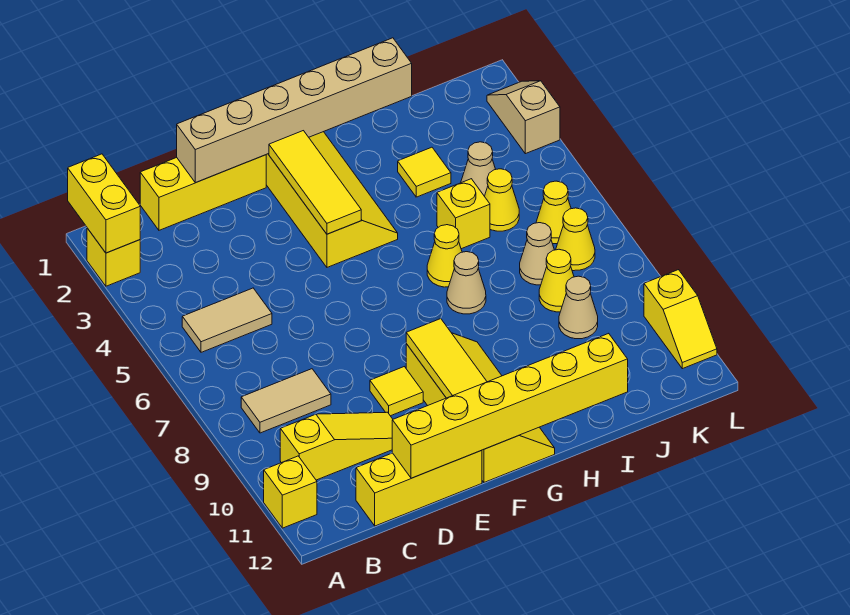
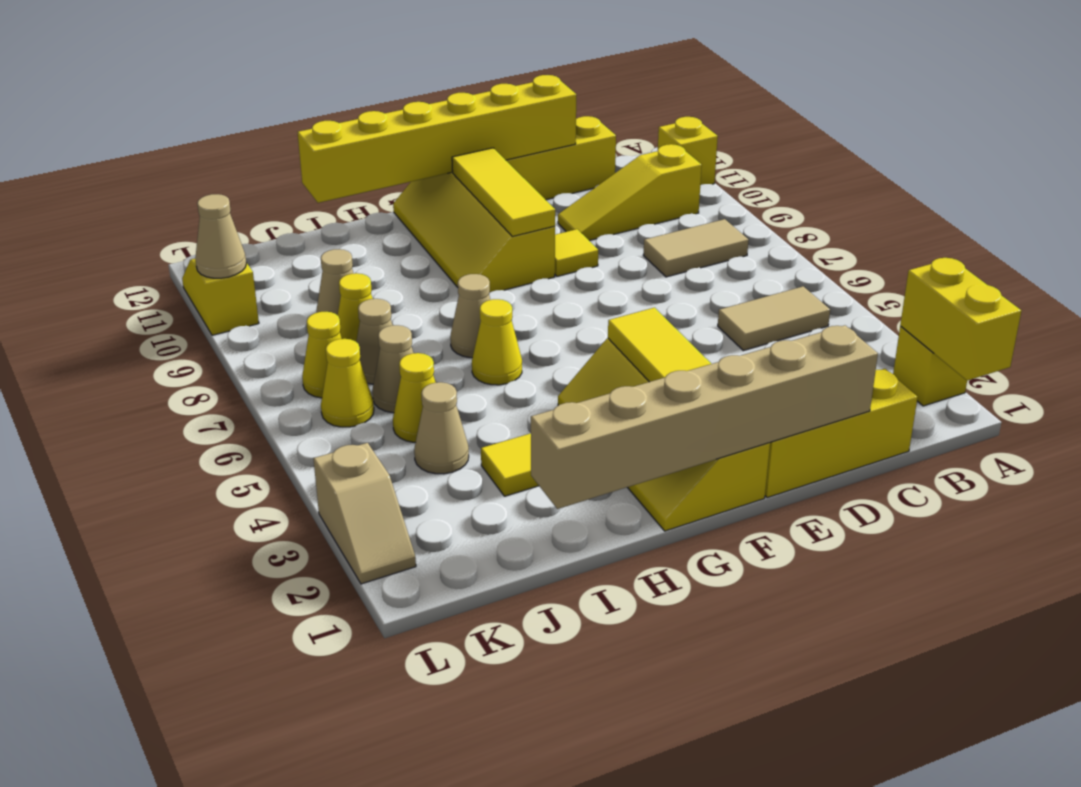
yellow brick I5 level 1 -> none
none -> tan cone J6 level 1
none -> tan cone L10 level 2

